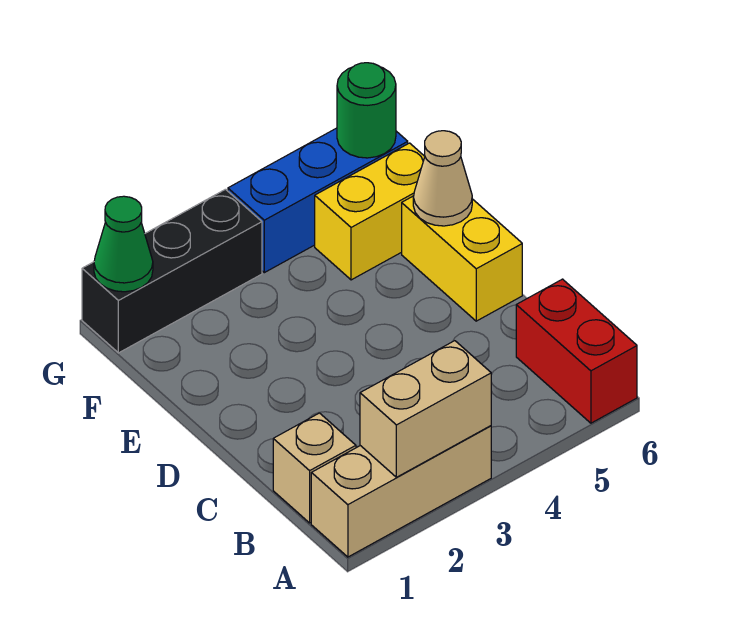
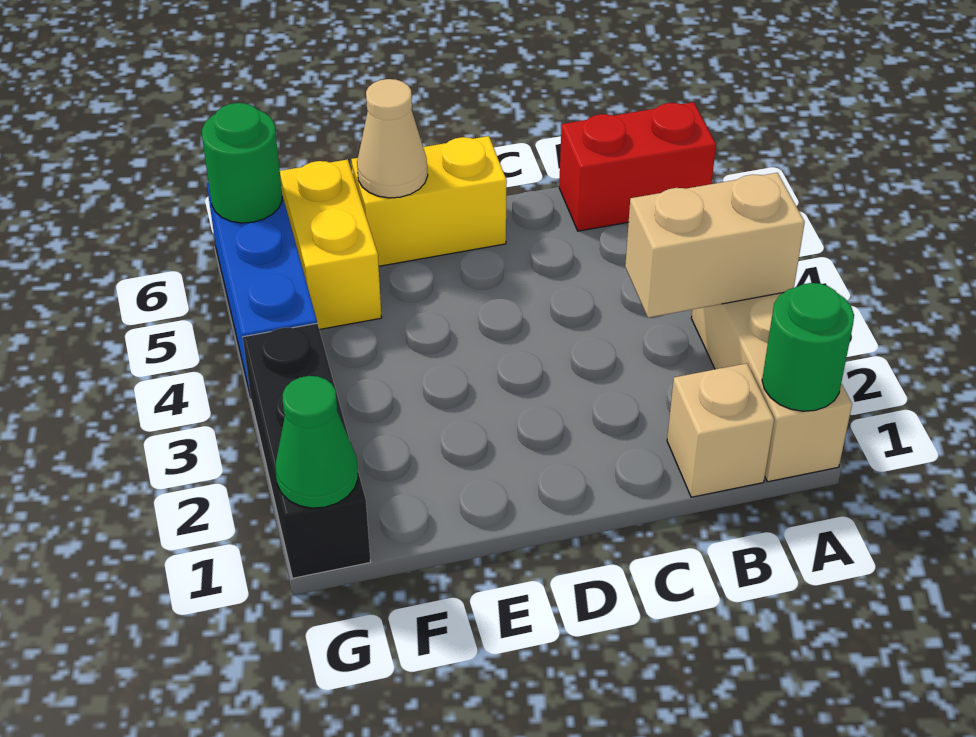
none -> green round brick A1 level 2
tan brick A2:A3 level 2 -> tan brick A3:B3 level 2

